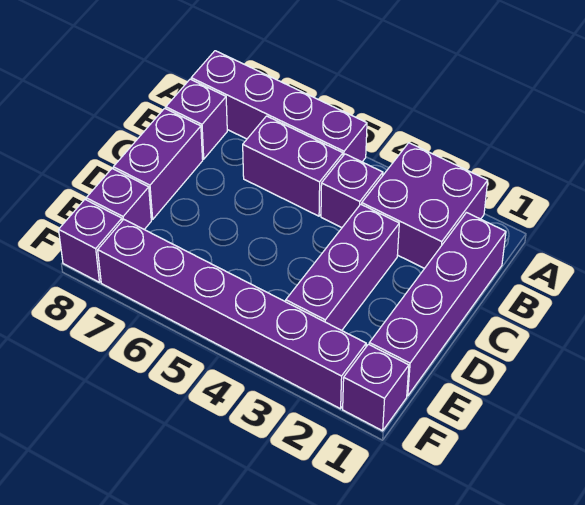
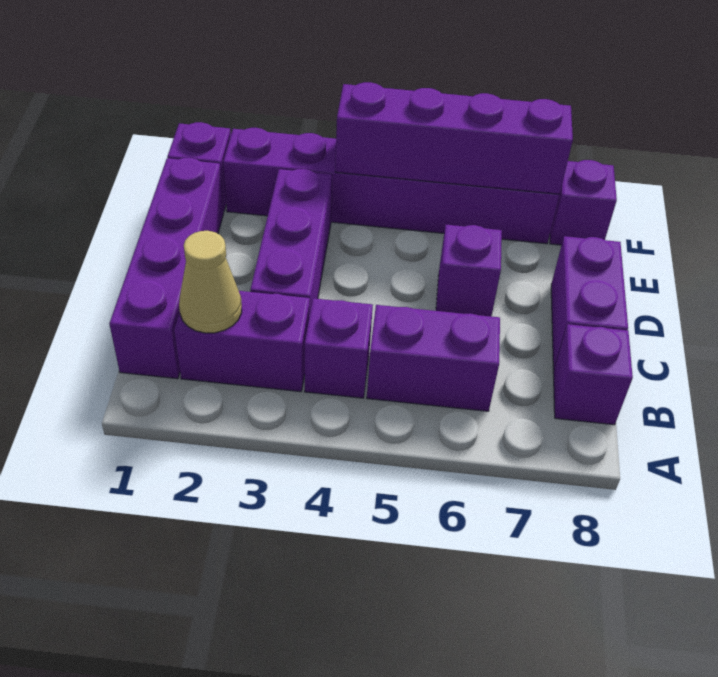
purple brick A2:B3 level 1 -> purple brick B2:B3 level 1
purple brick A5:A8 level 1 -> purple brick F4:F7 level 2
none -> tan cone B2 level 2
purple brick E8 level 1 -> purple brick D6 level 1

